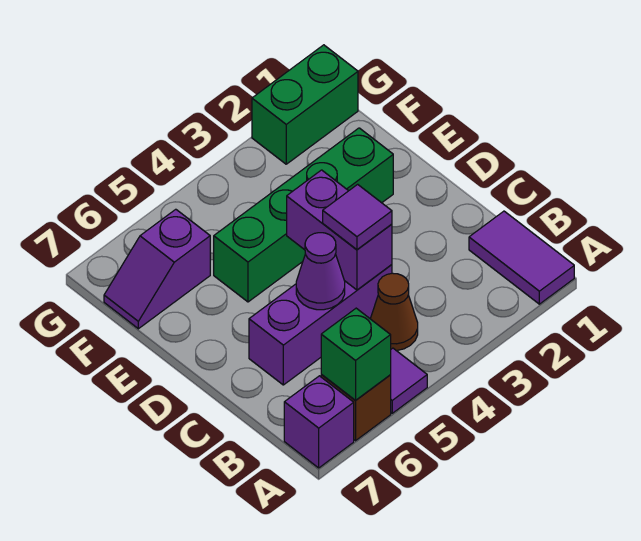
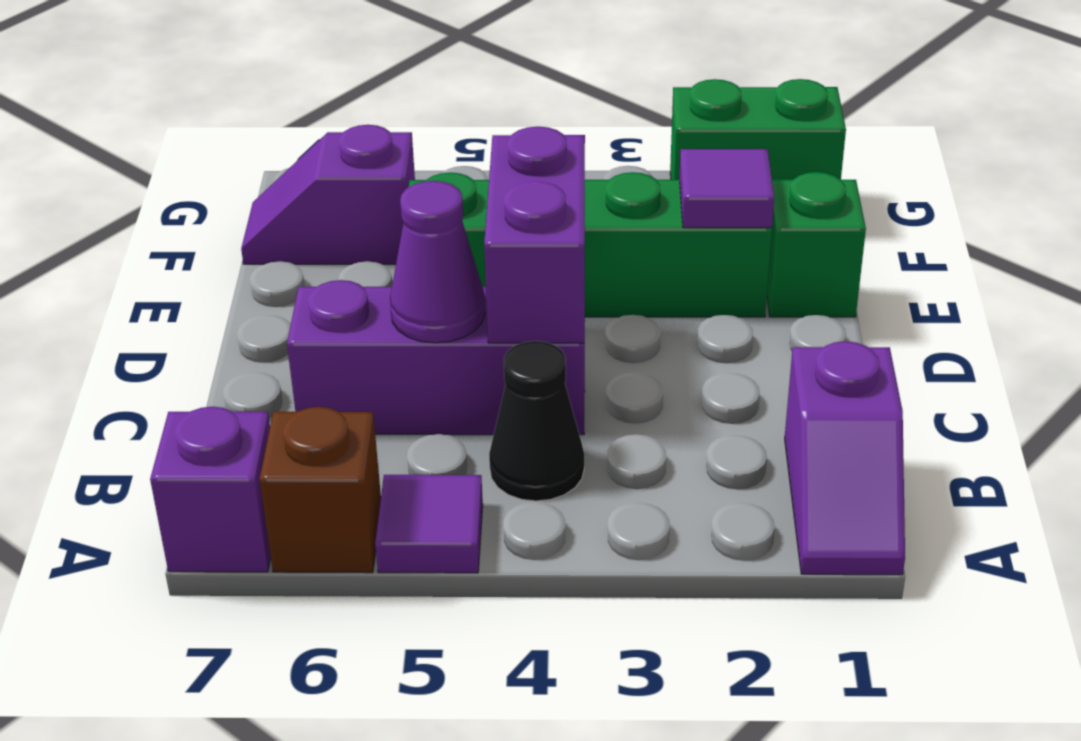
purple tile A1:B1 level 1 -> purple slope A1:B1 level 1 top B
green brick A6 level 2 -> green brick E1 level 1
brown cone B4 level 1 -> black cone B4 level 1
purple tile C4 level 3 -> purple tile E2 level 2

